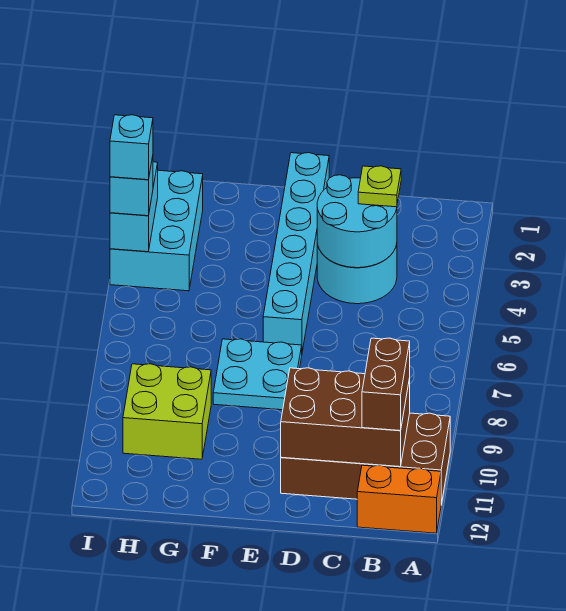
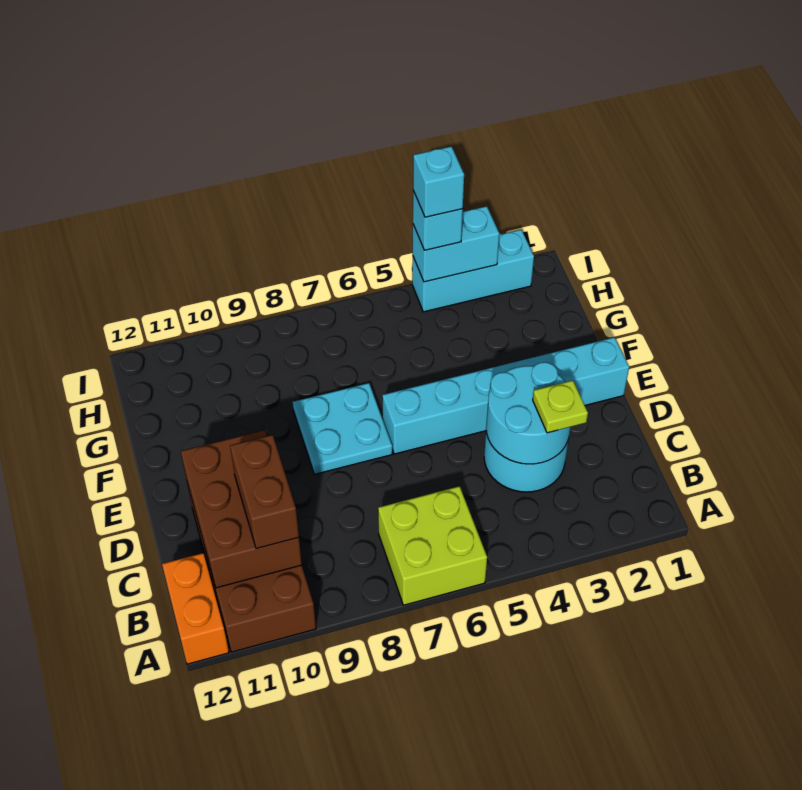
brown brick B10:B11 level 3 -> brown brick B10:C10 level 3
lime brick G9:H10 level 1 -> lime brick A6:B7 level 1
cyan brick H2:I4 level 1 -> cyan brick I2:I4 level 1

